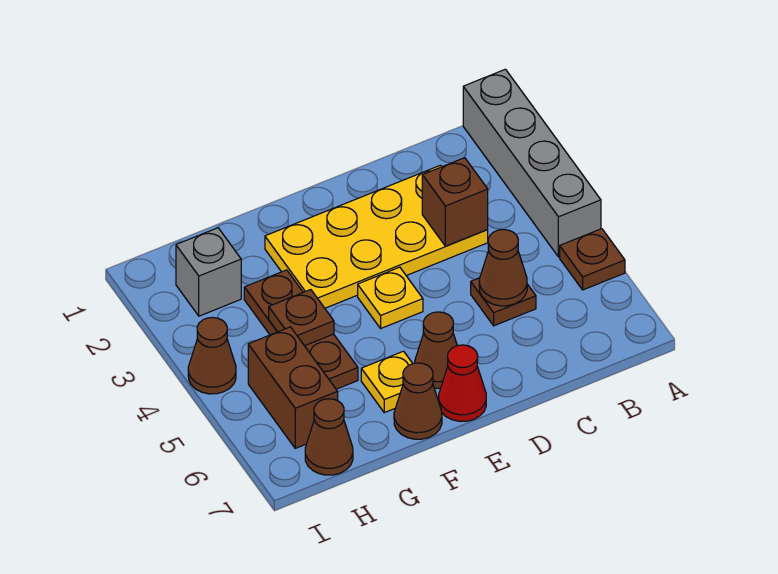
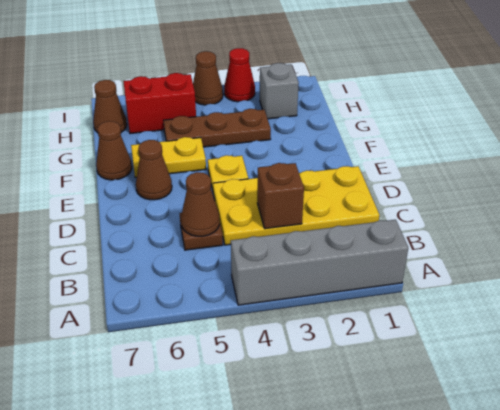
brown plate A5 level 1 -> none
yellow plate C2:F3 level 1 -> yellow plate C1:D4 level 1
red cone E7 level 1 -> red cone I3 level 1
yellow plate F6 level 1 -> yellow plate F5:F6 level 1
brown plate G4 level 2 -> none
brown brick H5:H6 level 1 -> red brick H5:H6 level 1

